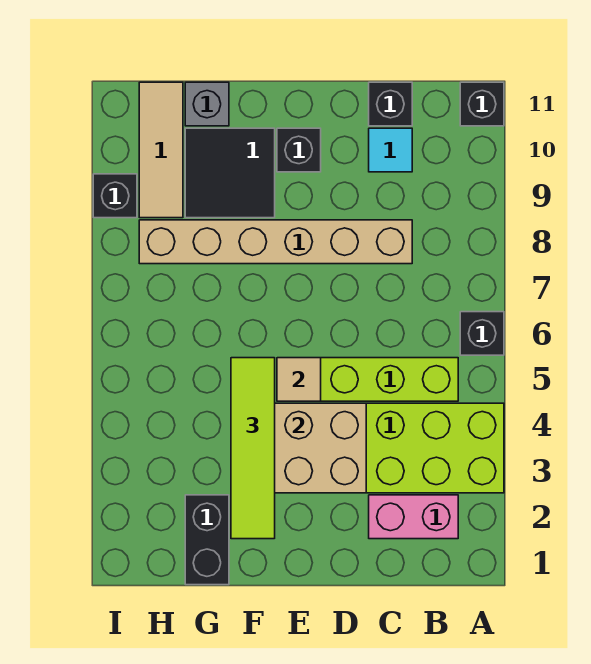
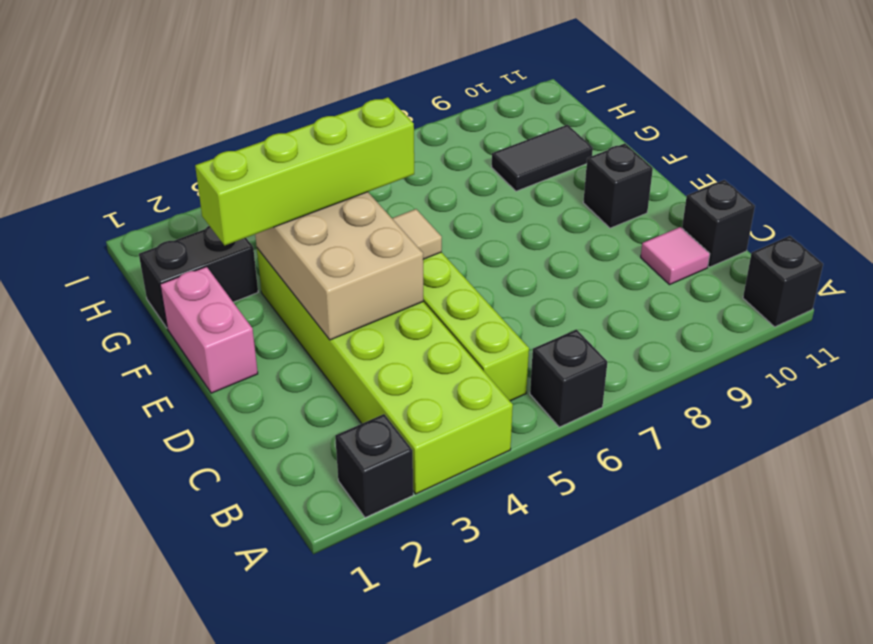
pink brick B2:C2 level 1 -> pink brick E1:F1 level 1
tan brick C8:H8 level 1 -> none
cyan tile C10 level 1 -> pink tile C10 level 1
lime tile F2:F5 level 3 -> lime brick F2:F5 level 3
black tile F9:G10 level 1 -> black tile G9:G10 level 1
grey brick G11 level 1 -> none
tan tile H9:H11 level 1 -> none
black brick I9 level 1 -> black brick A2 level 1

